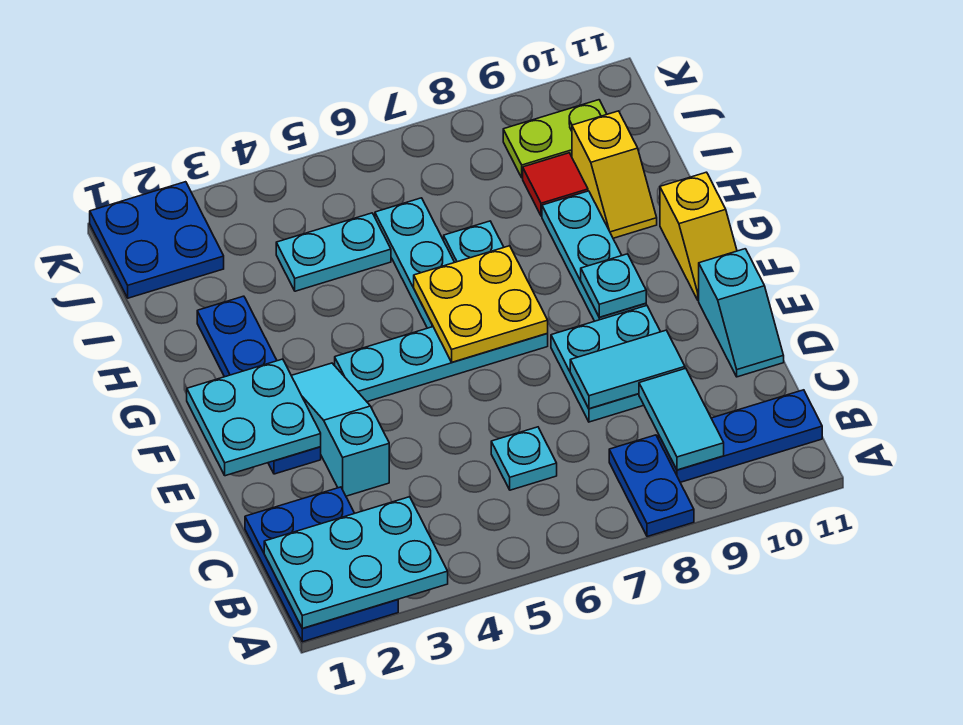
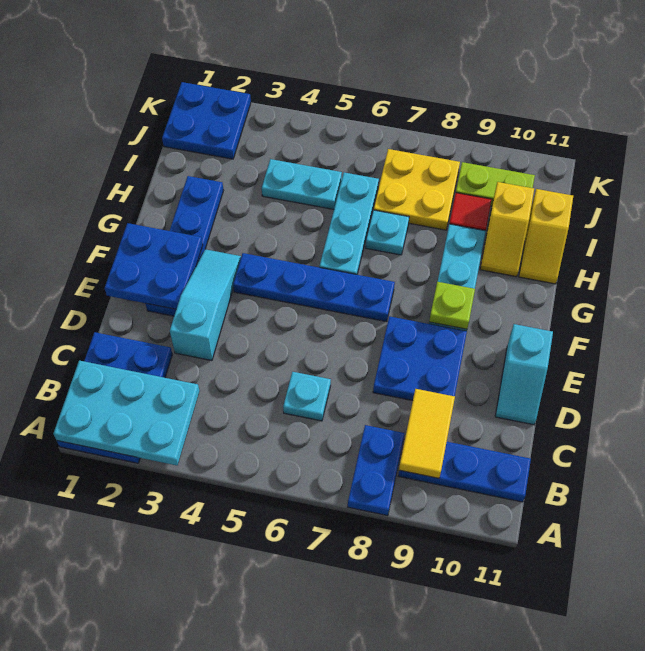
cyan tile B9:C9 level 2 -> yellow tile B9:C9 level 2
cyan plate D8:E9 level 1 -> blue plate D8:E9 level 1
cyan tile D8:D9 level 2 -> none
cyan plate E1:F2 level 2 -> blue plate E1:F2 level 2
cyan plate F4:F7 level 1 -> blue plate F4:F7 level 1
yellow plate F6:G7 level 2 -> yellow plate I7:J8 level 1
cyan plate F9 level 2 -> lime plate F9 level 2
yellow slope F11:G11 level 1 top G -> yellow slope H11:I11 level 1 top I

